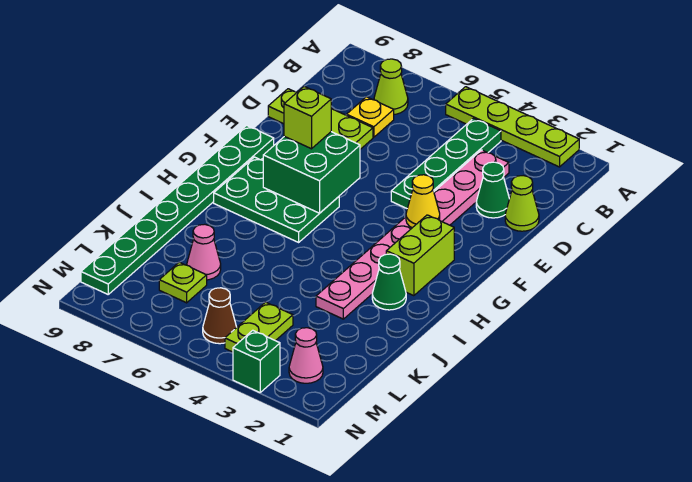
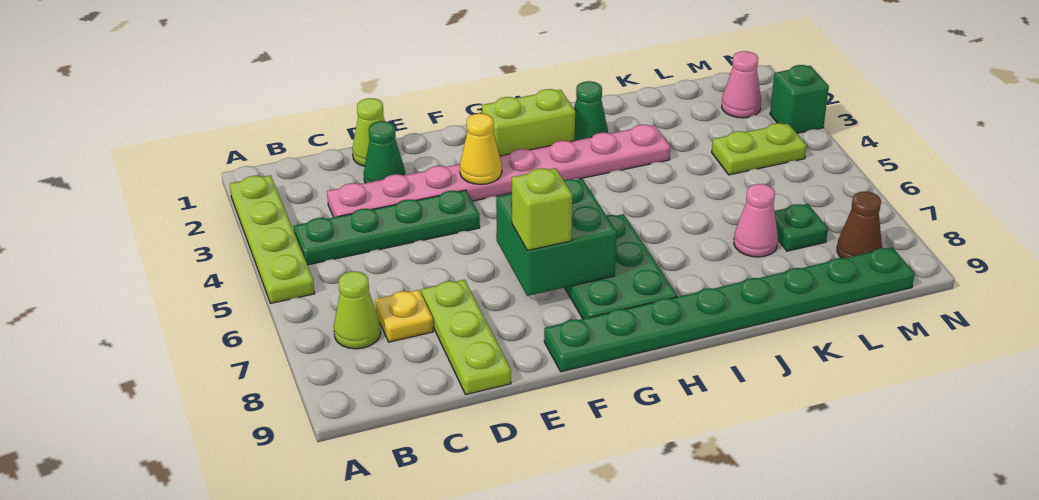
lime plate L7 level 1 -> green plate L7 level 1
brown cone M5 level 1 -> brown cone M8 level 1

